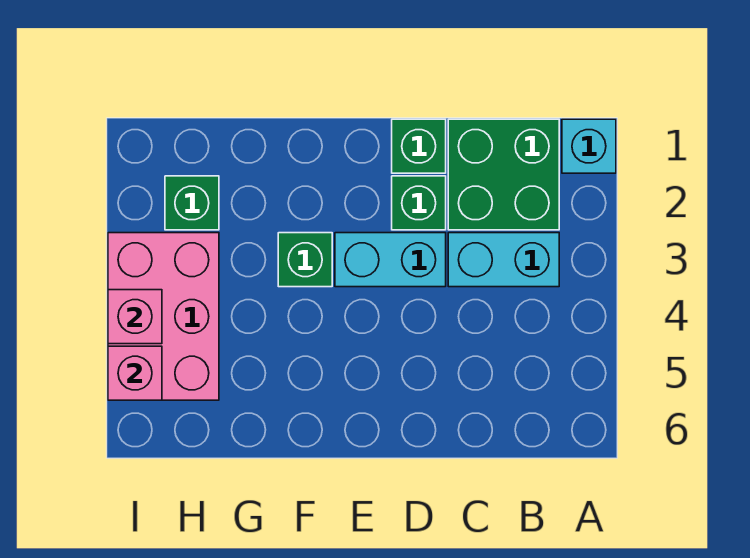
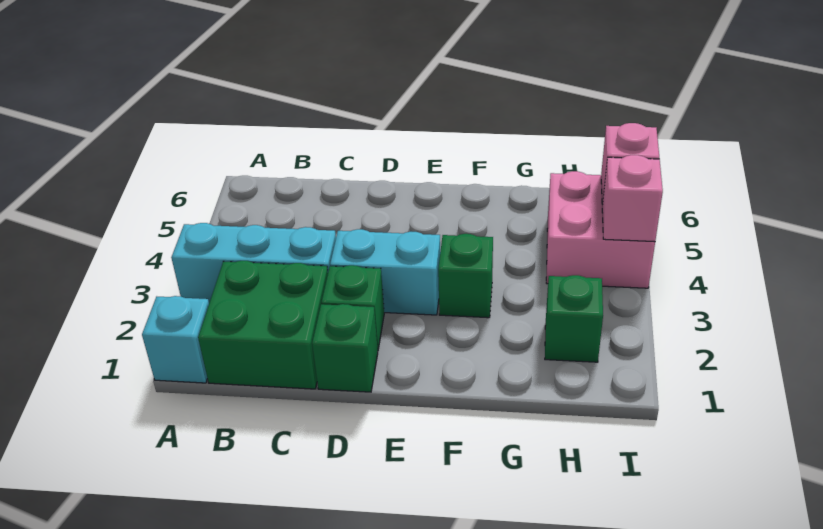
cyan brick B3:C3 level 1 -> cyan brick A3:C3 level 1
pink brick H3:I5 level 1 -> pink brick H4:I5 level 1

